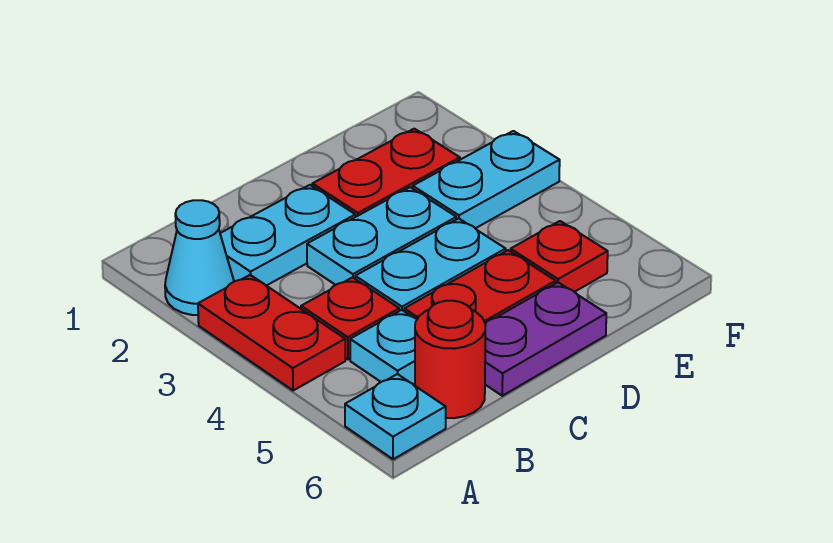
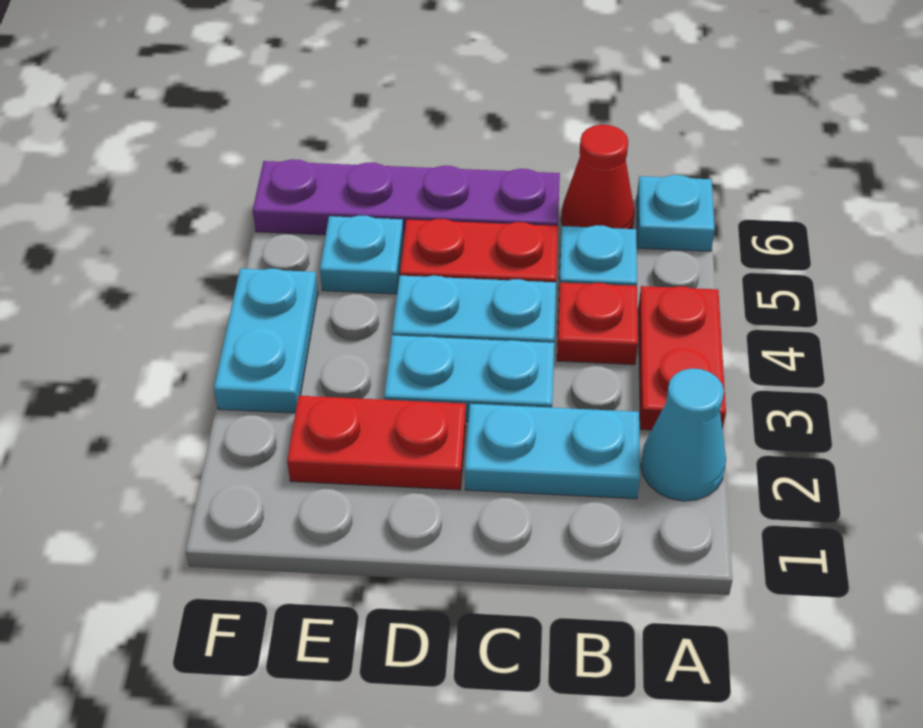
red round brick B6 level 1 -> red cone B6 level 1
purple plate C6:D6 level 1 -> purple plate C6:F6 level 1
cyan plate E3:F3 level 1 -> cyan plate F3:F4 level 1
red plate E5 level 1 -> cyan plate E5 level 1

